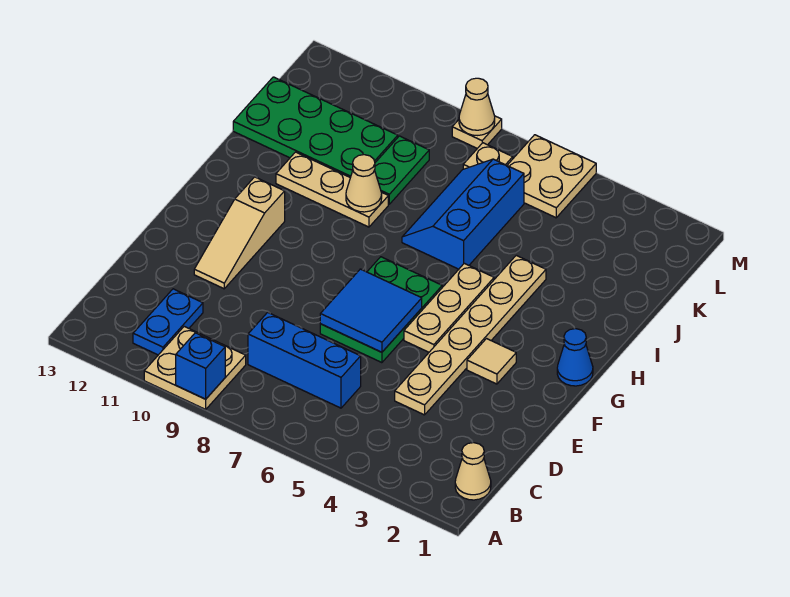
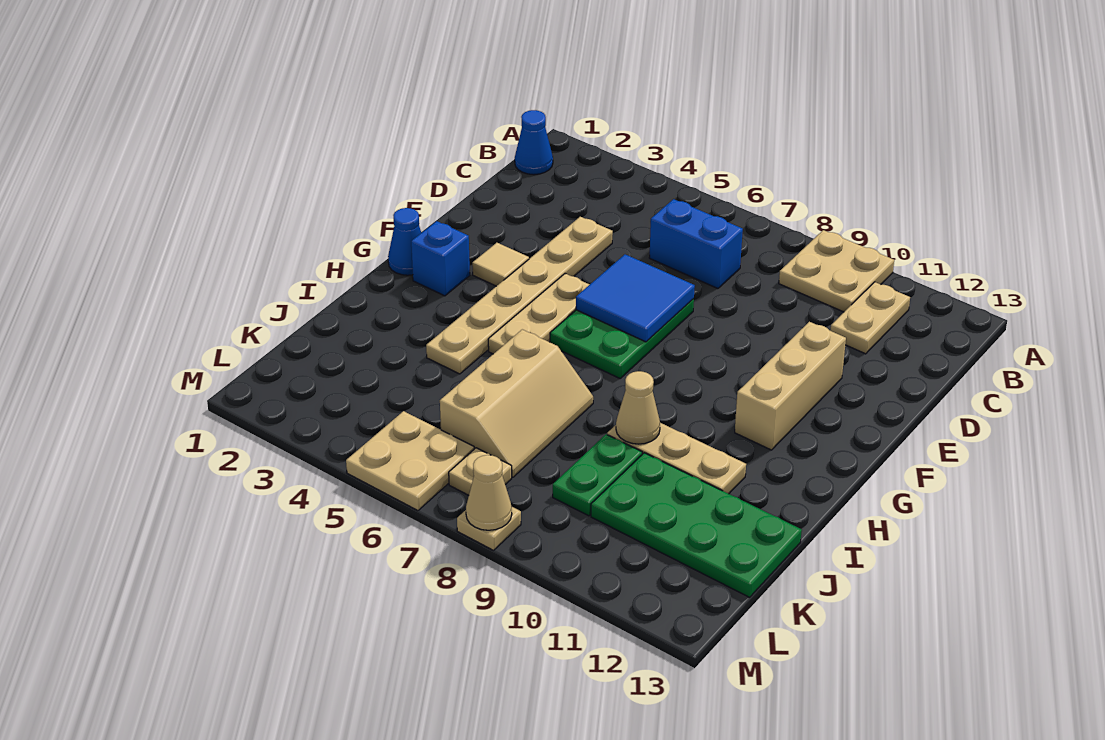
blue brick A9 level 2 -> blue brick G2 level 1
tan cone B1 level 1 -> blue cone B1 level 1
blue plate B11:C11 level 1 -> tan plate B11:C11 level 1
blue brick C6:C8 level 1 -> blue brick C6:C7 level 1
tan slope E11:G11 level 1 top G -> tan brick E11:G11 level 1
blue slope I6:K7 level 1 top 6 -> tan slope I6:K7 level 1 top 6

